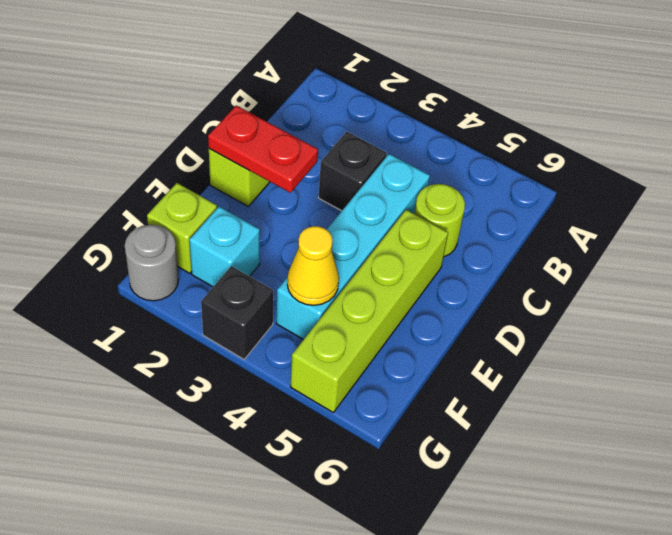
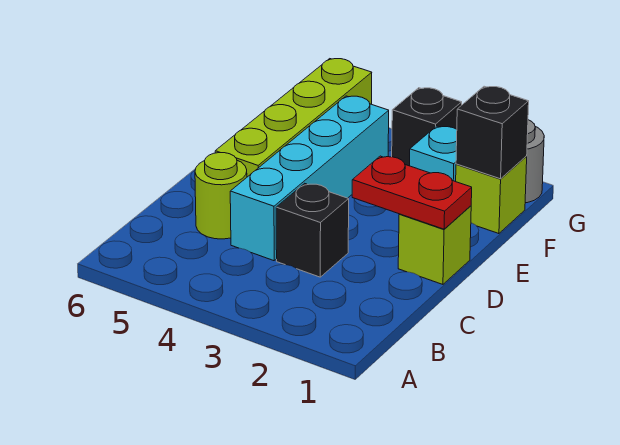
none -> black brick F1 level 2
yellow cone F4 level 2 -> none

